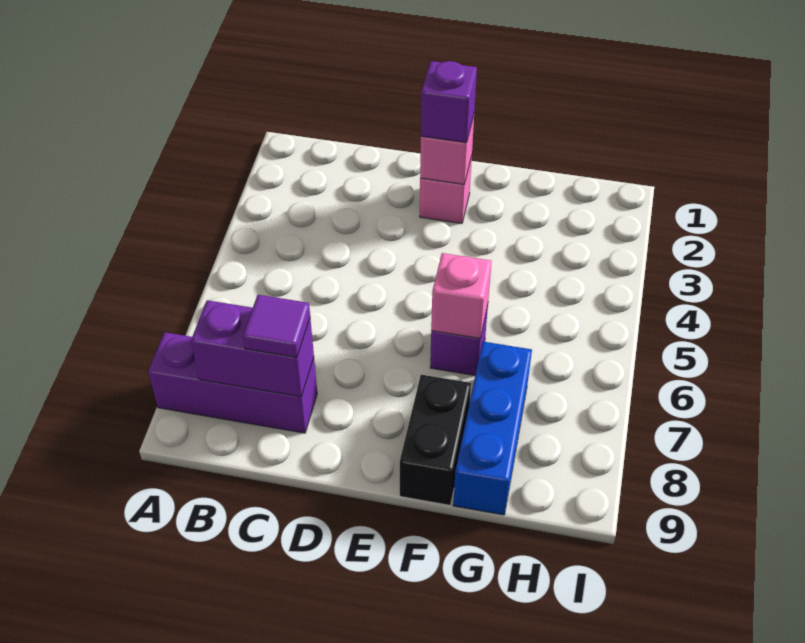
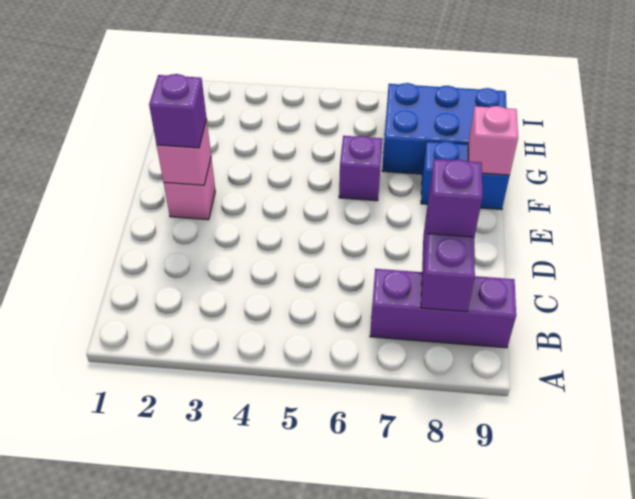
purple brick A8:C8 level 1 -> purple brick B7:B9 level 1
purple tile C8 level 3 -> purple brick C8 level 3
pink brick F6 level 2 -> pink brick F9 level 2
black brick F8:F9 level 1 -> blue brick F8:F9 level 1
blue brick G7:G9 level 1 -> blue brick G7:H9 level 1

